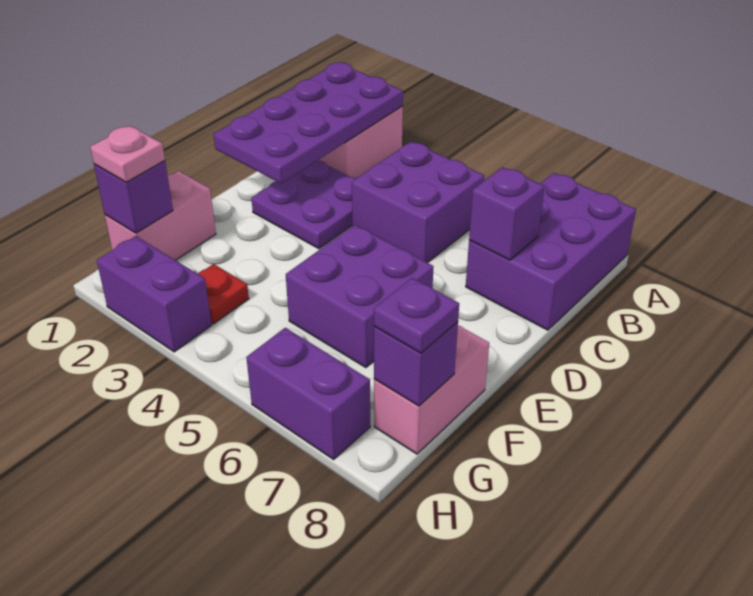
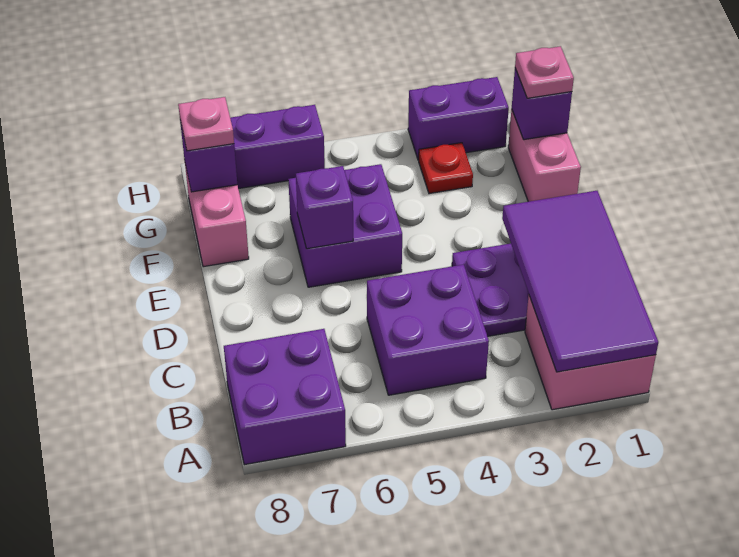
purple plate A1:D2 level 2 -> purple tile A1:D2 level 2
purple brick A7:C8 level 1 -> purple brick A7:B8 level 1
purple brick C7 level 2 -> purple brick E6 level 2
purple plate G8 level 3 -> pink plate G8 level 3

